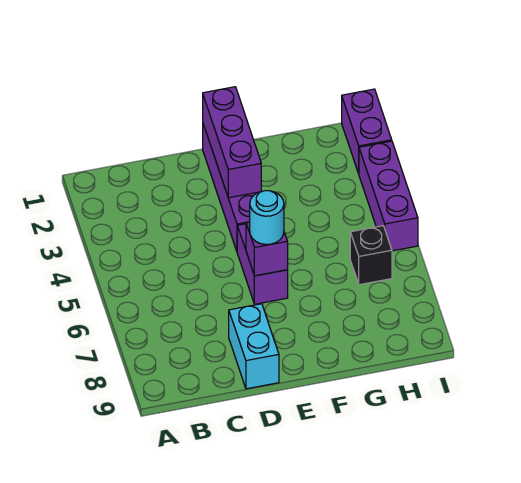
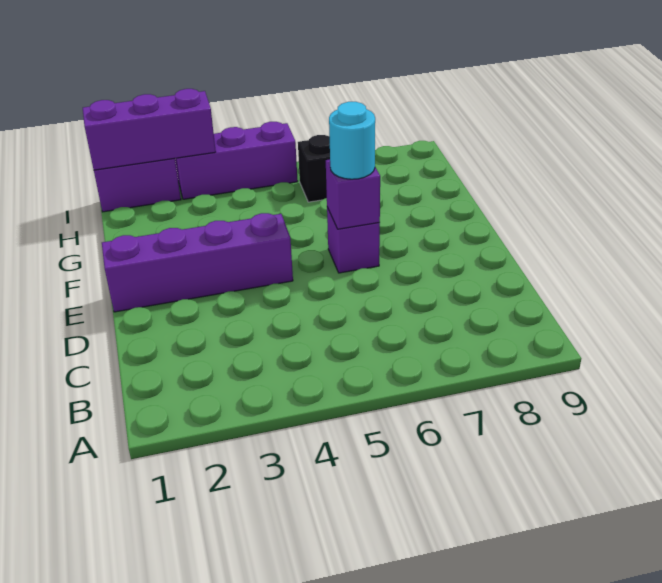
cyan brick D8:D9 level 1 -> none
purple brick E1:E3 level 2 -> purple brick I1:I3 level 2
purple brick E5:E6 level 1 -> purple brick E6 level 1

